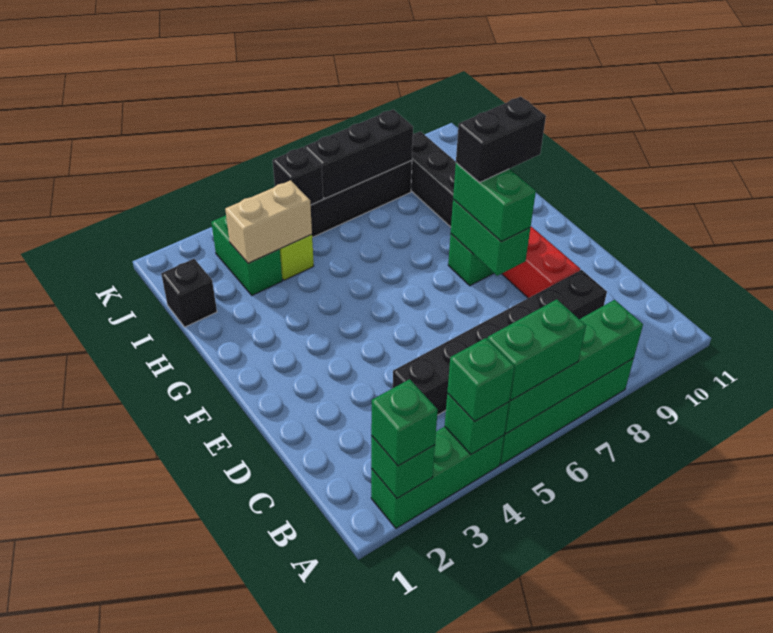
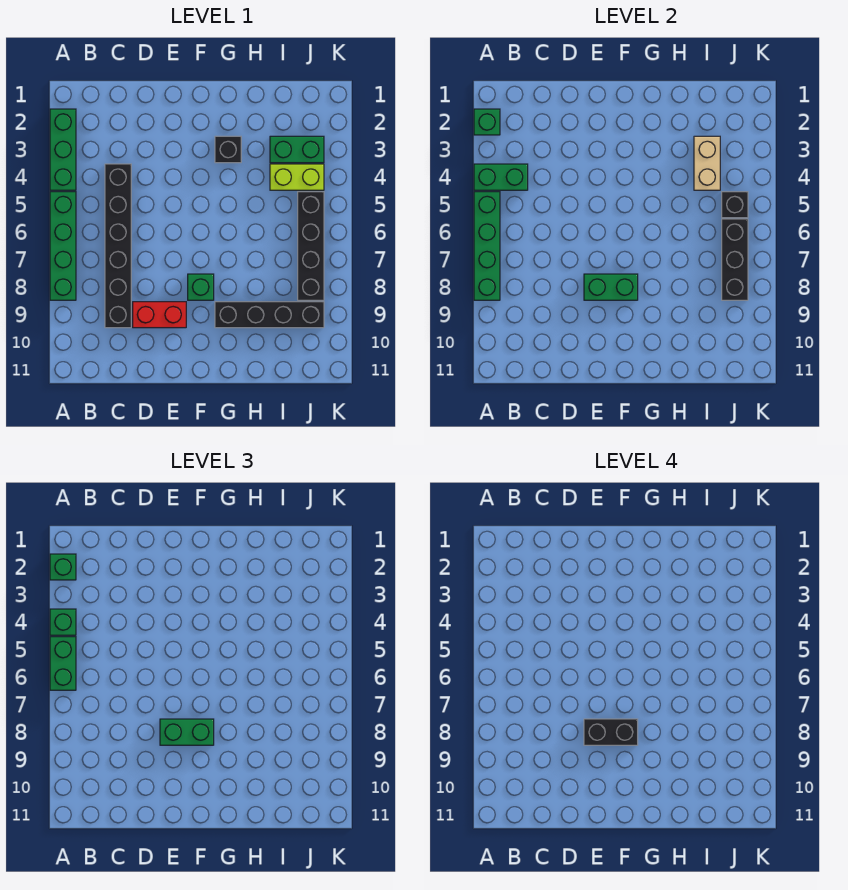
green brick A4 level 2 -> green brick A4:B4 level 2
black brick F8:F9 level 4 -> black brick E8:F8 level 4
black brick I1 level 1 -> black brick G3 level 1

